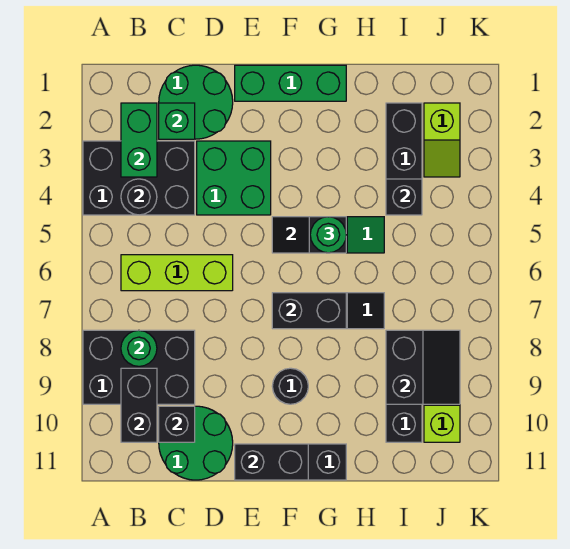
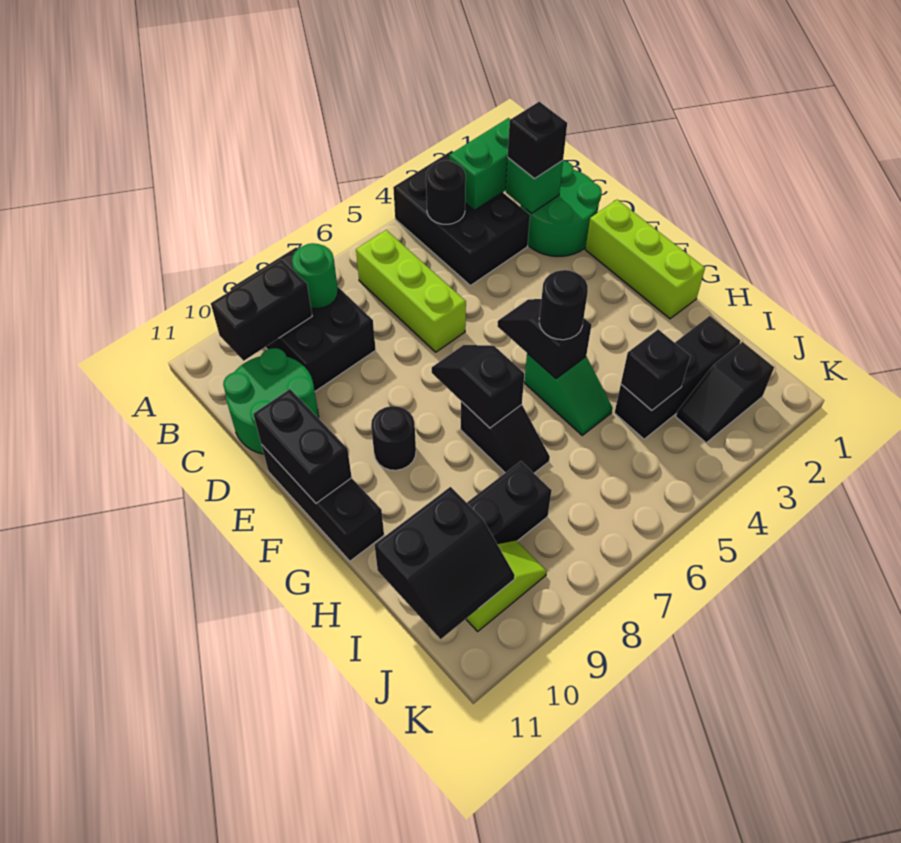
black brick C10 level 2 -> black brick C2 level 3
green brick D3:E4 level 1 -> none
green brick E1:G1 level 1 -> lime brick E1:G1 level 1
black brick F7:G7 level 2 -> black slope F7:G7 level 2 top G
green round brick G5 level 3 -> black round brick G5 level 3
black slope I8:J9 level 2 top I -> black slope I10:J11 level 2 top I
lime slope J2:J3 level 1 top 2 -> black slope J2:J3 level 1 top 2

